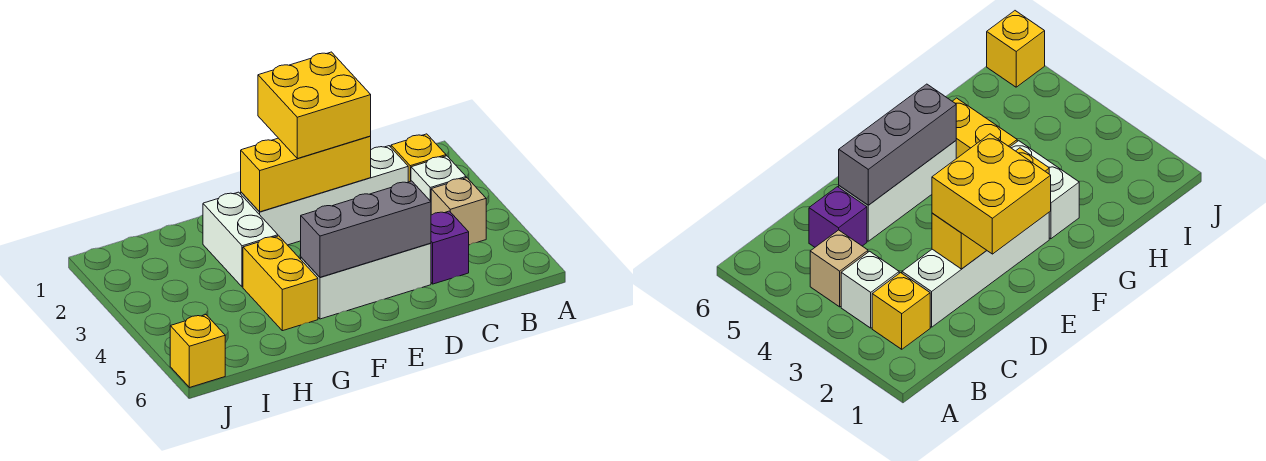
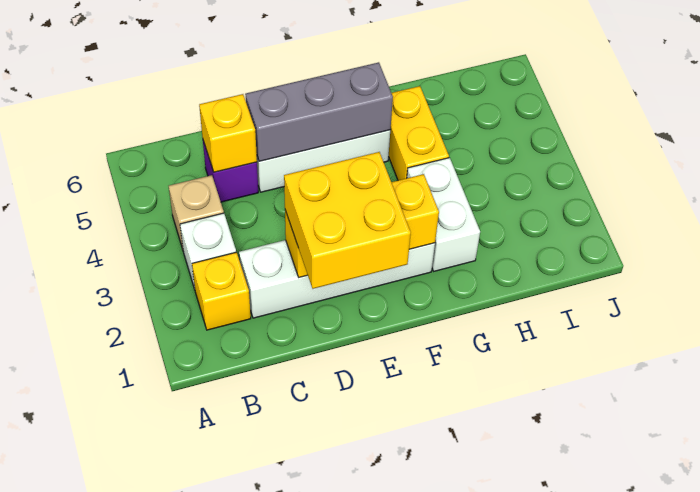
yellow brick J6 level 1 -> yellow brick C5 level 2

